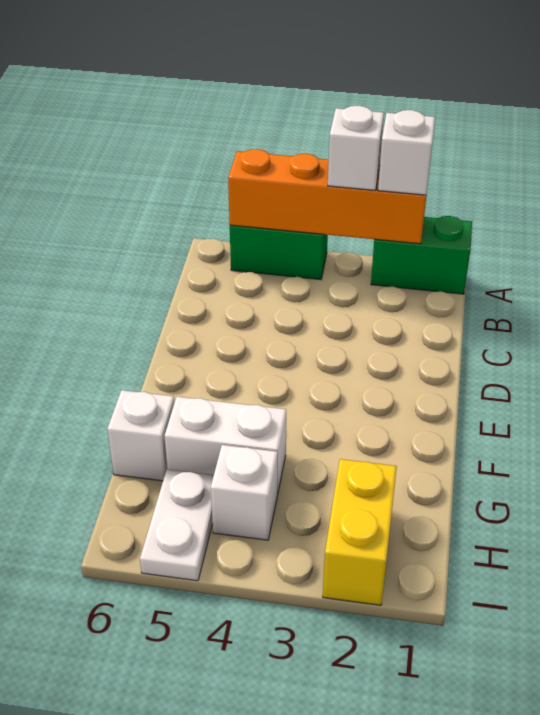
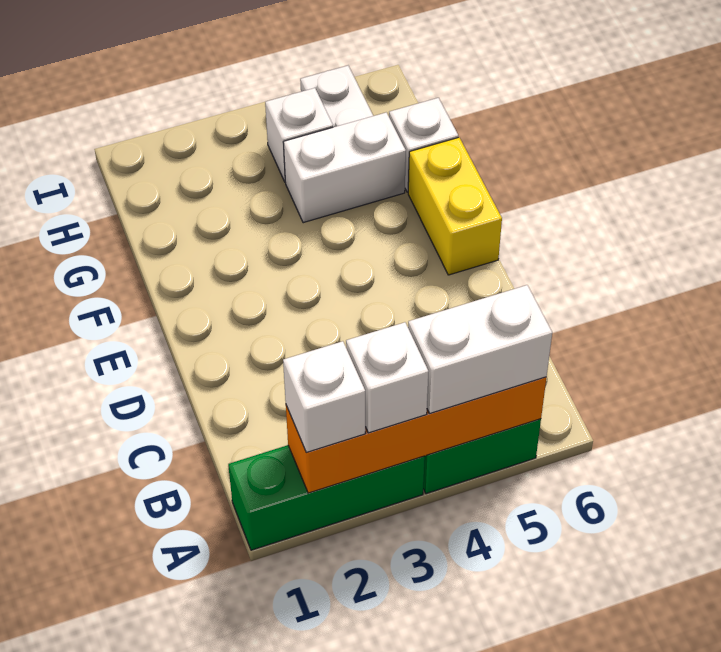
green brick A1:A2 level 1 -> green brick A1:A3 level 1
none -> white brick A4:A5 level 3
yellow brick H2:I2 level 1 -> yellow brick E6:F6 level 1

